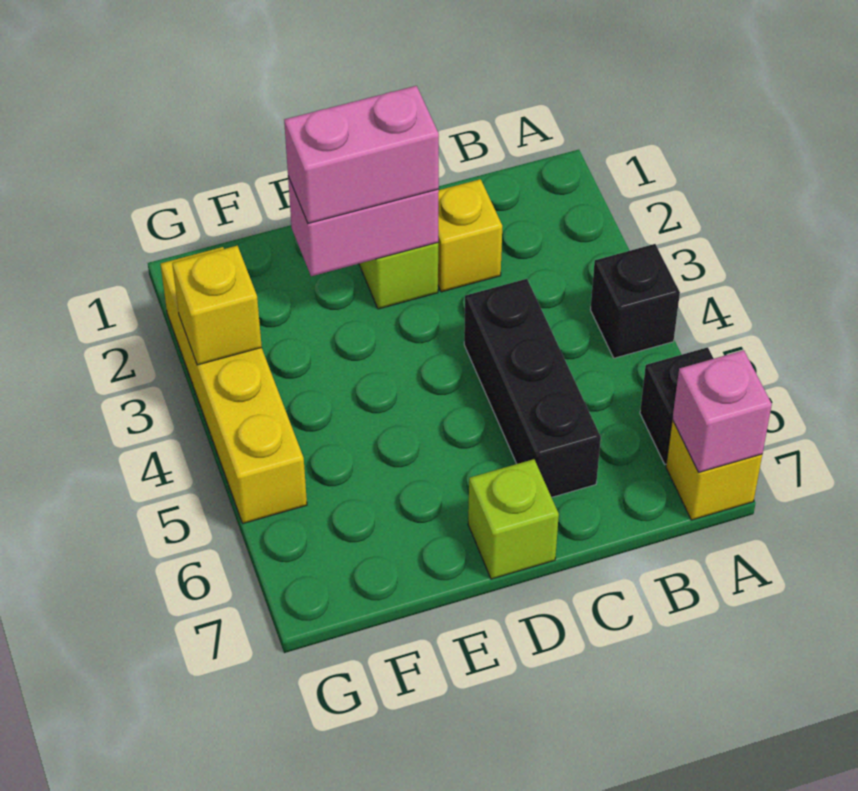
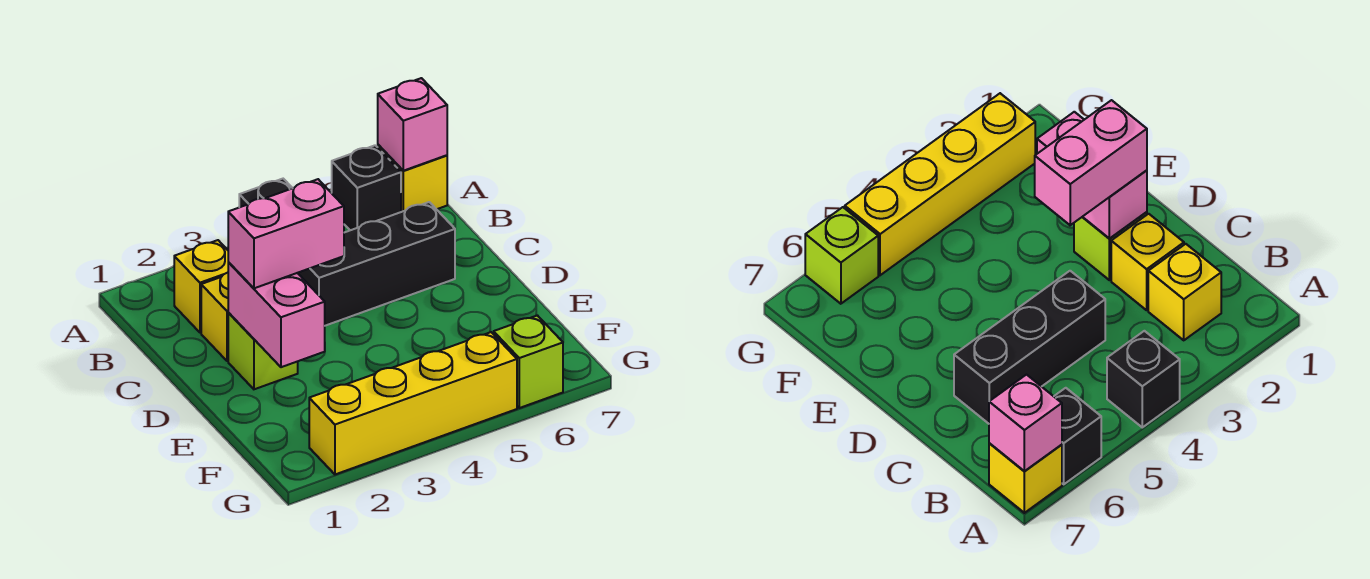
pink brick D2:E2 level 3 -> pink brick D2:D3 level 3
lime brick D7 level 1 -> lime brick G6 level 1
yellow brick G3 level 2 -> yellow brick B2 level 1

